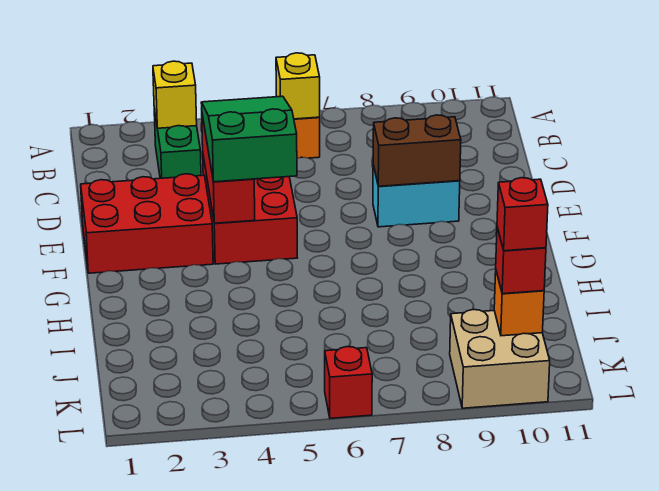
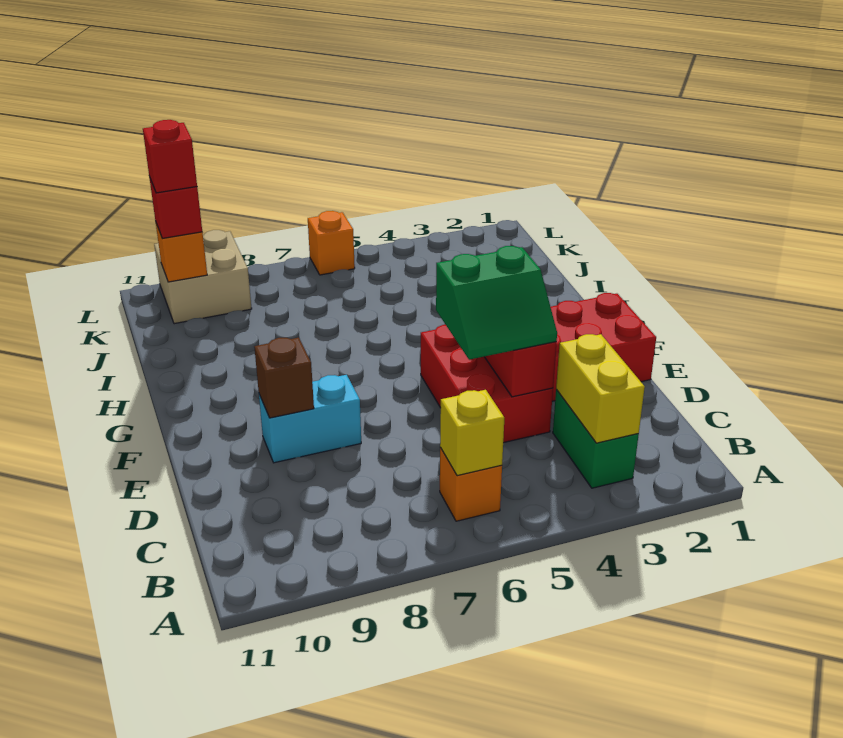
yellow brick B3 level 2 -> yellow brick B3:C3 level 2
green slope D4:F5 level 3 top F -> green slope D4:E5 level 3 top E
brown brick E8:E9 level 2 -> brown brick E9 level 2
red brick L6 level 1 -> orange brick L6 level 1

